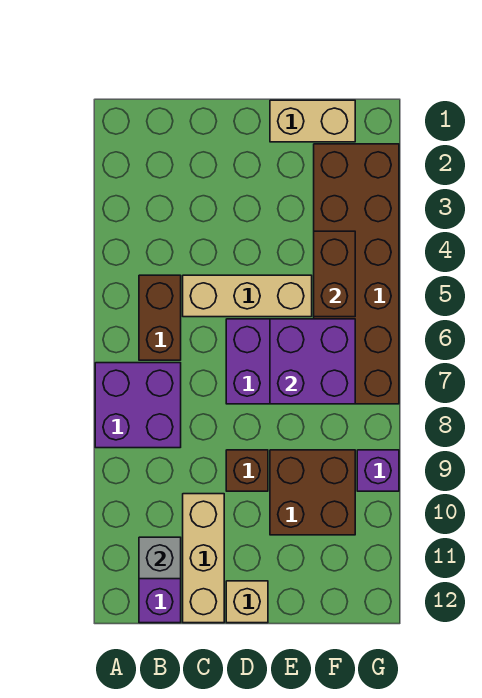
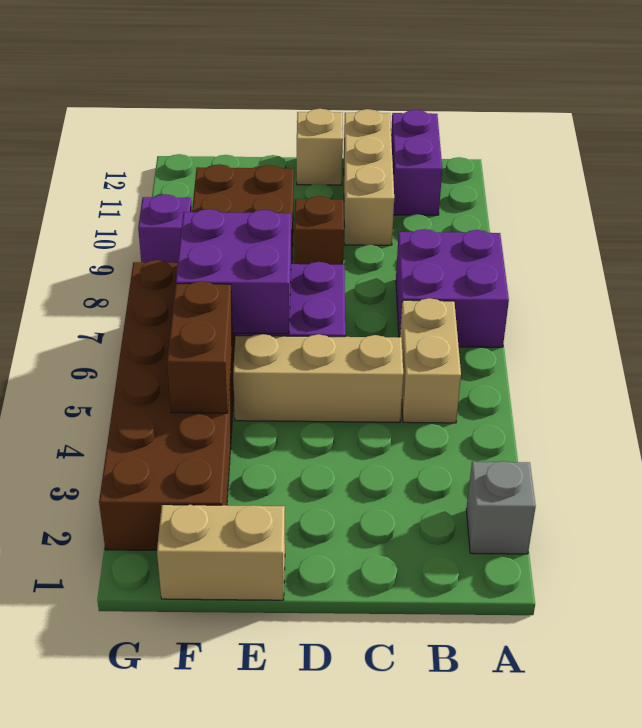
brown brick B5:B6 level 1 -> tan brick B5:B6 level 1
grey brick B11 level 2 -> grey brick A2 level 1

